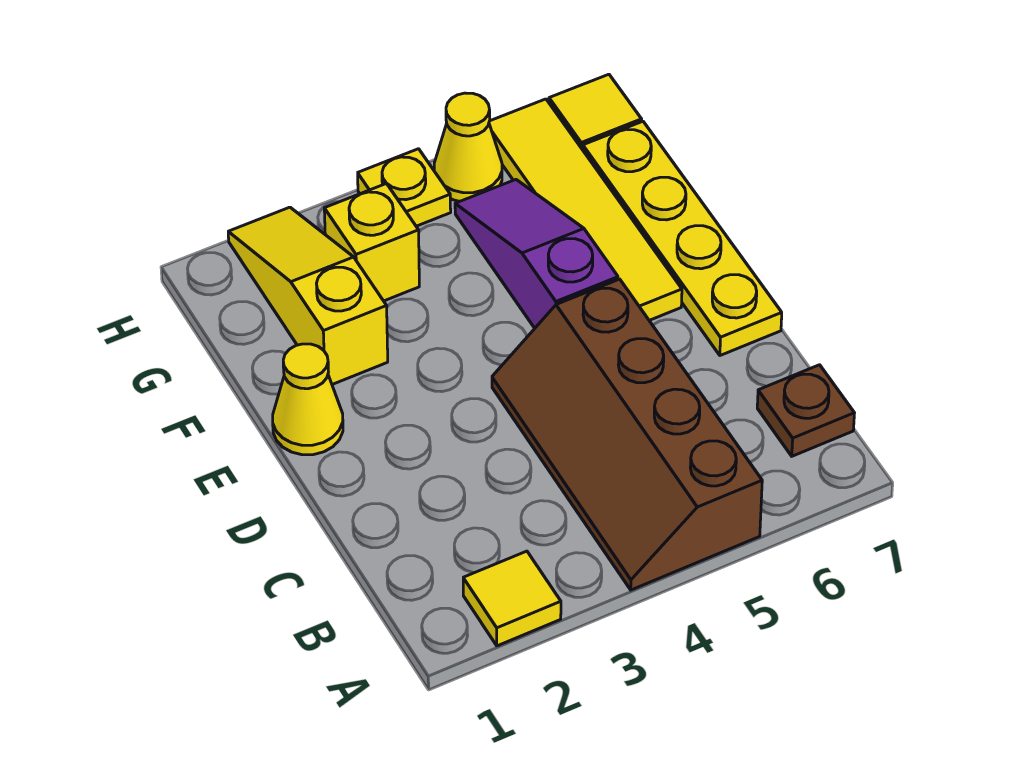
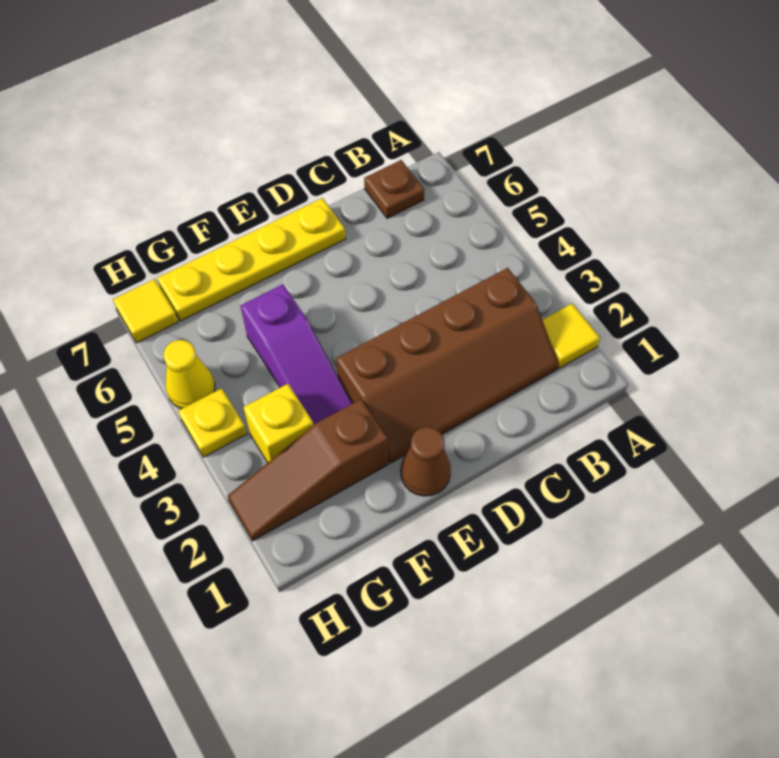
brown slope A4:D5 level 1 top 5 -> brown slope B2:E3 level 1 top 3
yellow cone E1 level 1 -> brown cone E1 level 1
purple slope E5:G5 level 1 top E -> purple slope F3:F5 level 1 top 5
yellow tile E6:H6 level 1 -> none
yellow slope F2:H2 level 1 top F -> brown slope F2:H2 level 1 top F

